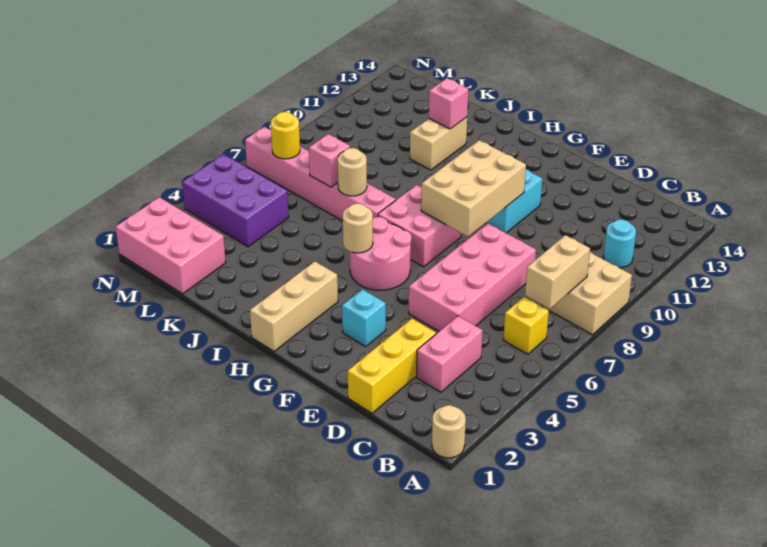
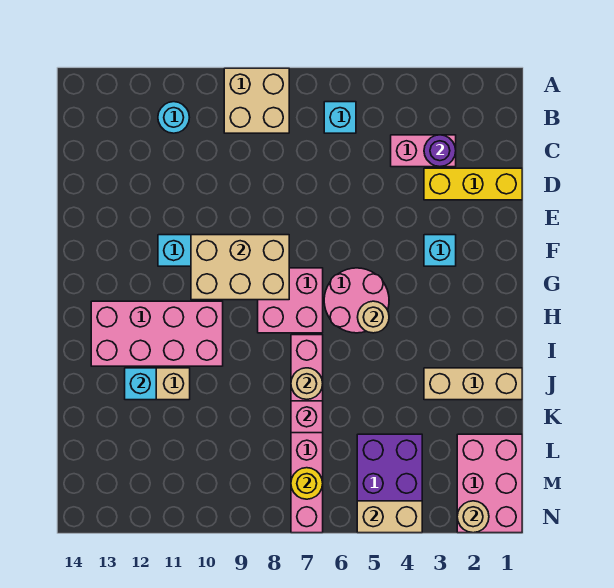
tan round brick A1 level 1 -> tan round brick N2 level 2
yellow brick B6 level 1 -> cyan brick B6 level 1
tan brick B7:B8 level 2 -> tan brick N4:N5 level 2
none -> purple round brick C3 level 2
pink brick D5:E8 level 1 -> pink brick H10:I13 level 1
tan brick H1:H3 level 1 -> tan brick J1:J3 level 1
pink brick J12 level 2 -> cyan brick J12 level 2

